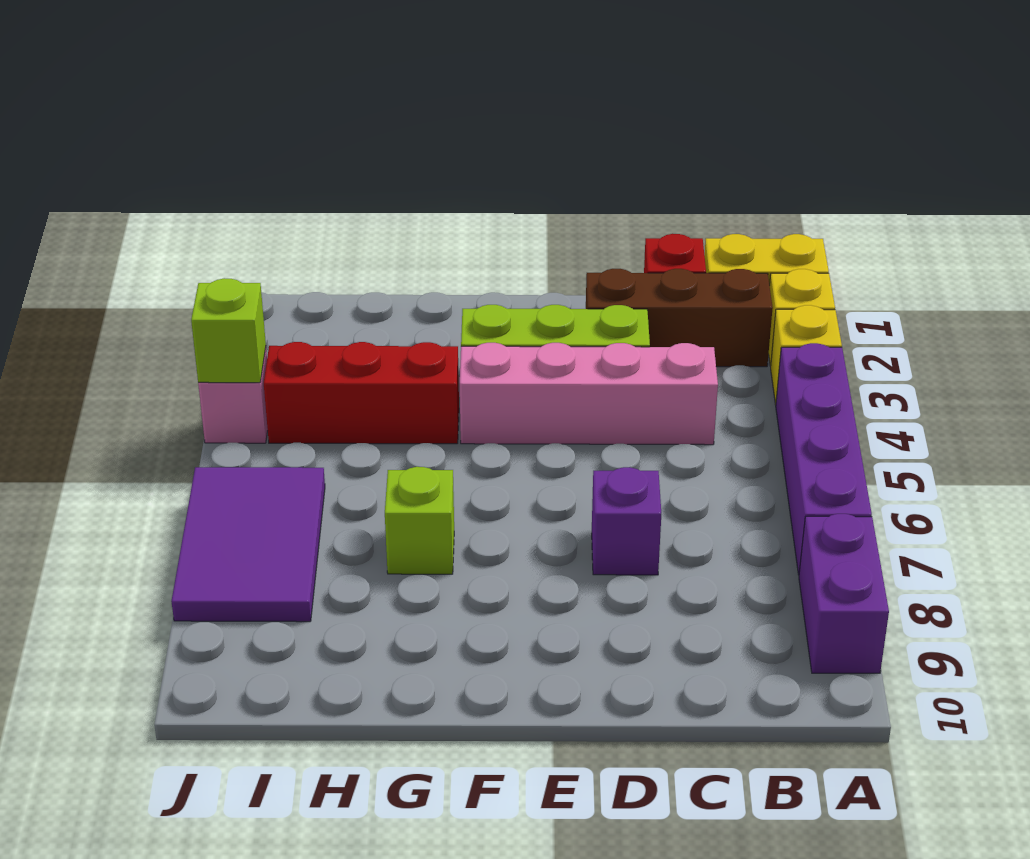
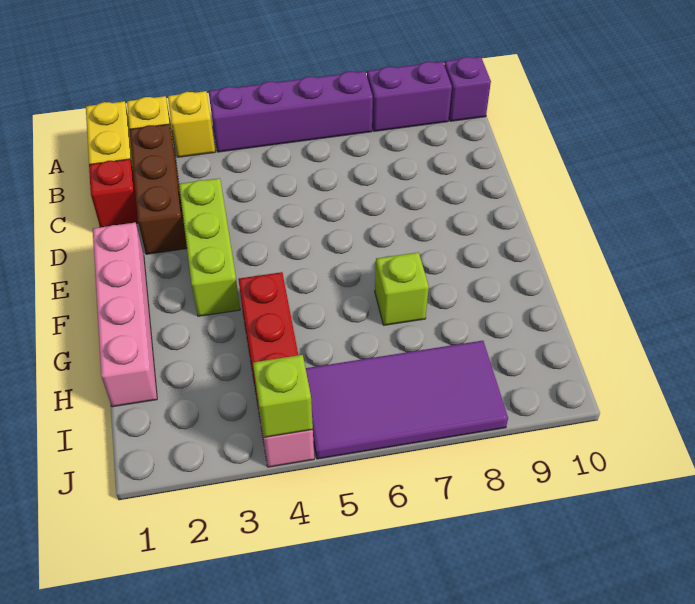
pink brick C4:F4 level 1 -> pink brick E1:H1 level 1
purple brick D7 level 1 -> purple brick A10 level 1
purple tile I6:J8 level 1 -> purple tile I5:J8 level 1

